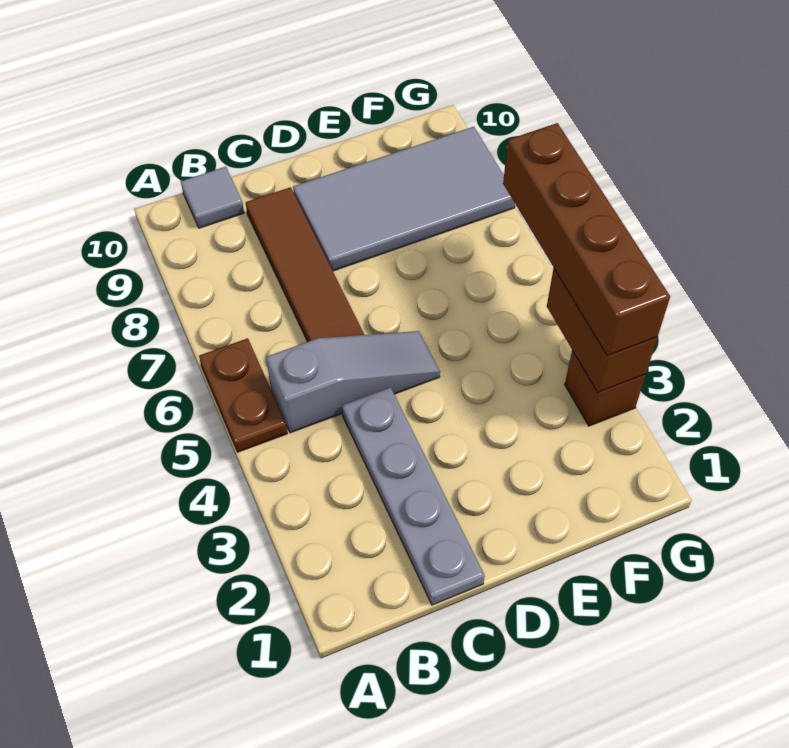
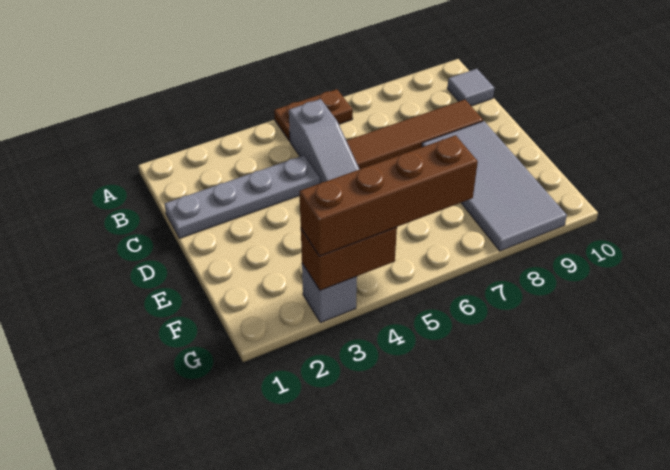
brown brick G3 level 1 -> grey brick G3 level 1

